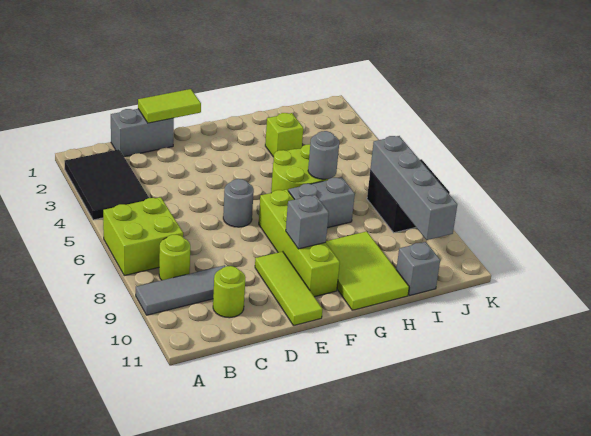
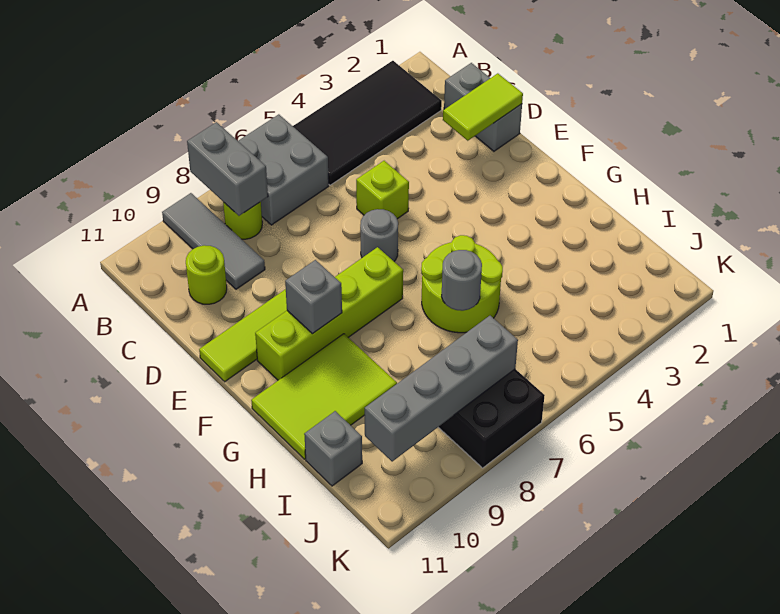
black tile A2:B4 level 1 -> black tile A2:B5 level 1
lime brick A6:B7 level 1 -> grey brick A6:B7 level 1
lime tile D1:E1 level 2 -> lime tile D1:D2 level 2
grey brick G7:H7 level 1 -> grey brick A8:B8 level 2
lime brick H3 level 1 -> lime brick D5 level 1

